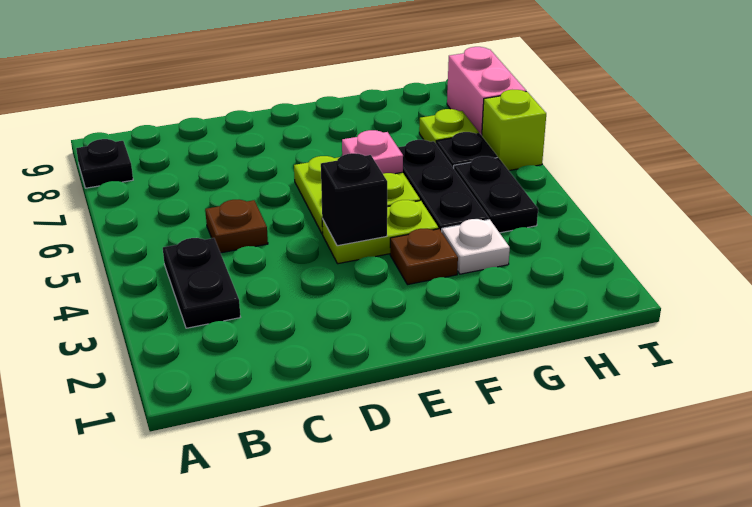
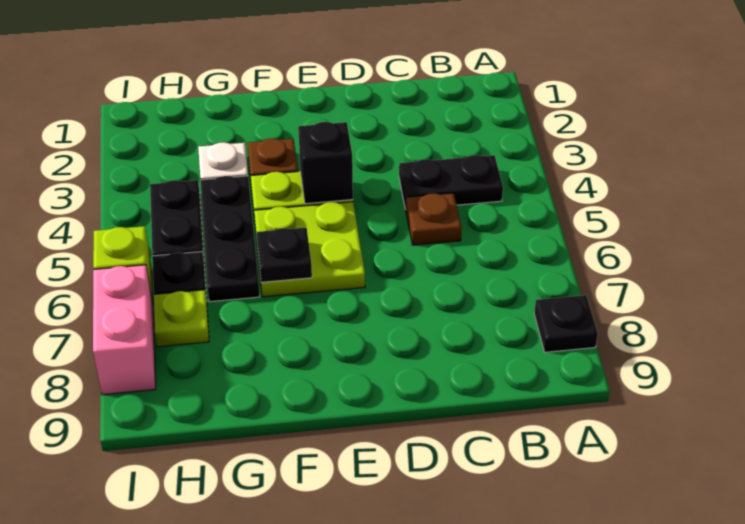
black plate B3:B4 level 1 -> black plate B4:C4 level 1
pink plate F6 level 2 -> black plate F6 level 2

